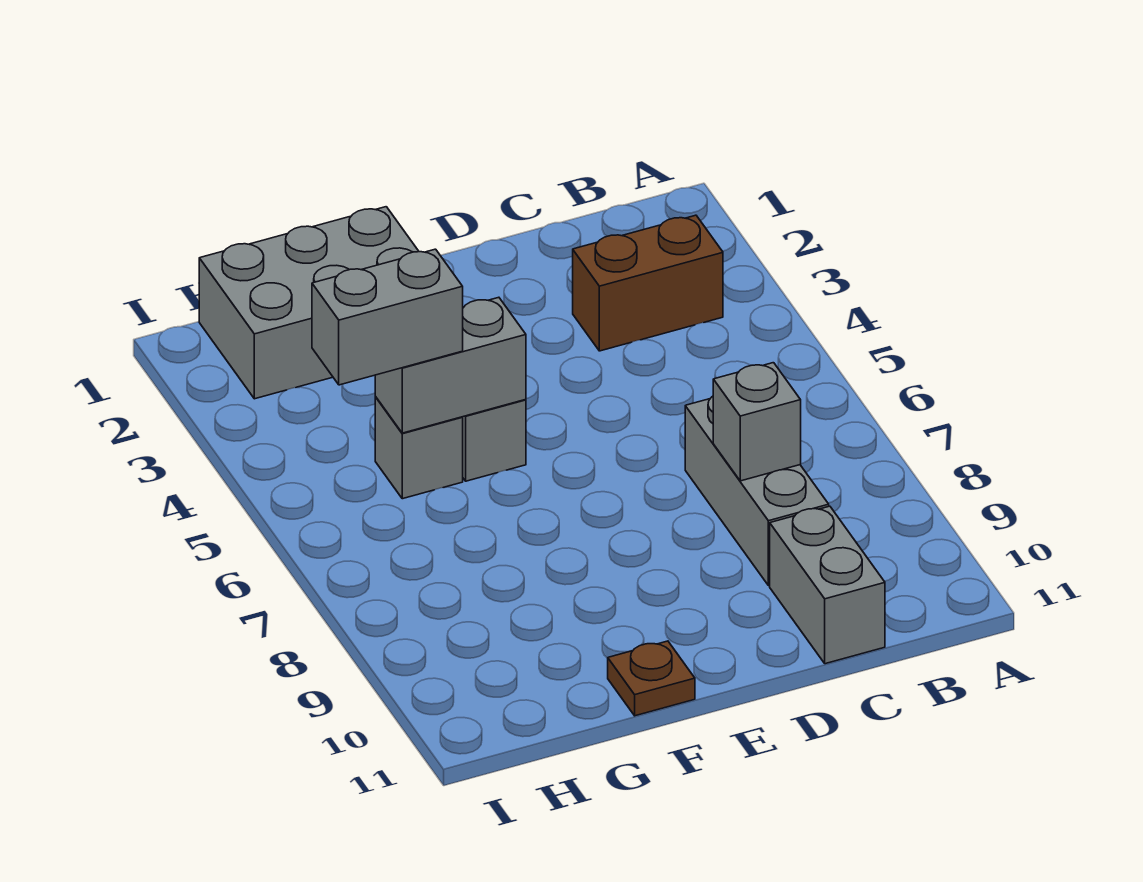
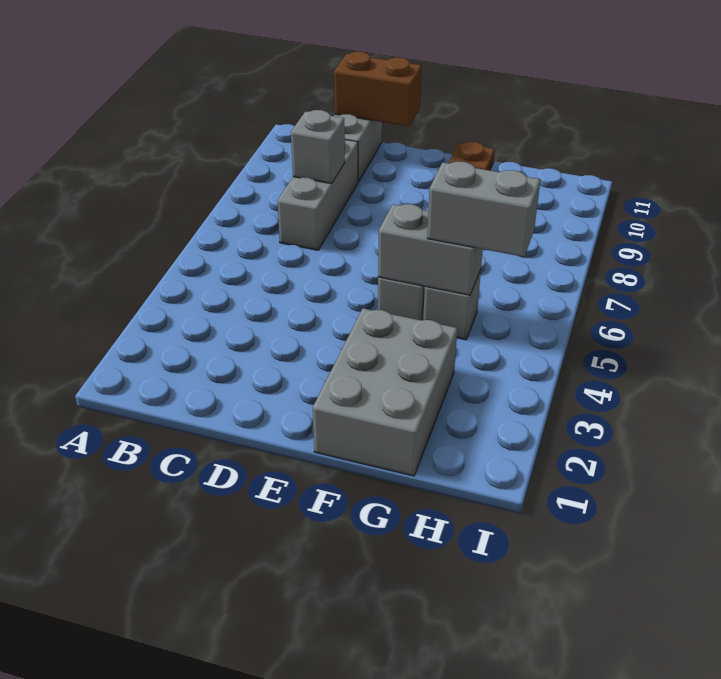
brown brick B3:C3 level 1 -> brown brick C11:D11 level 2
grey brick F1:H2 level 1 -> grey brick F1:G3 level 1

